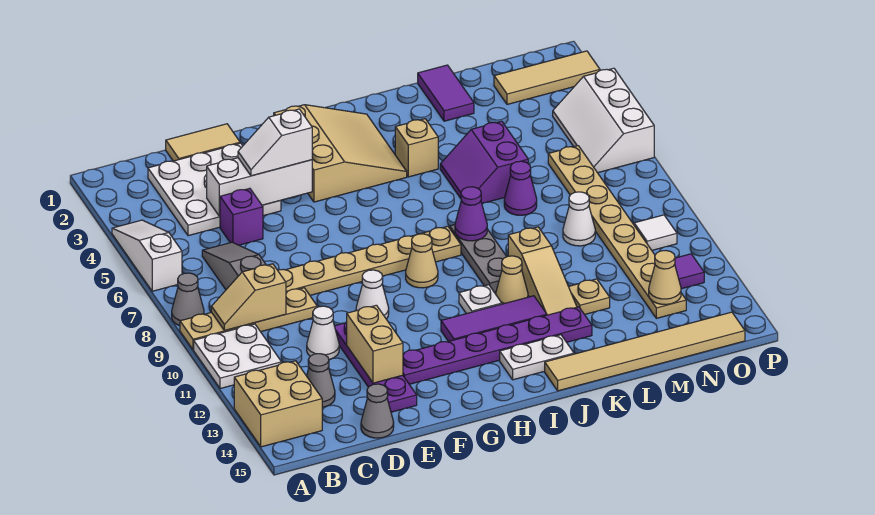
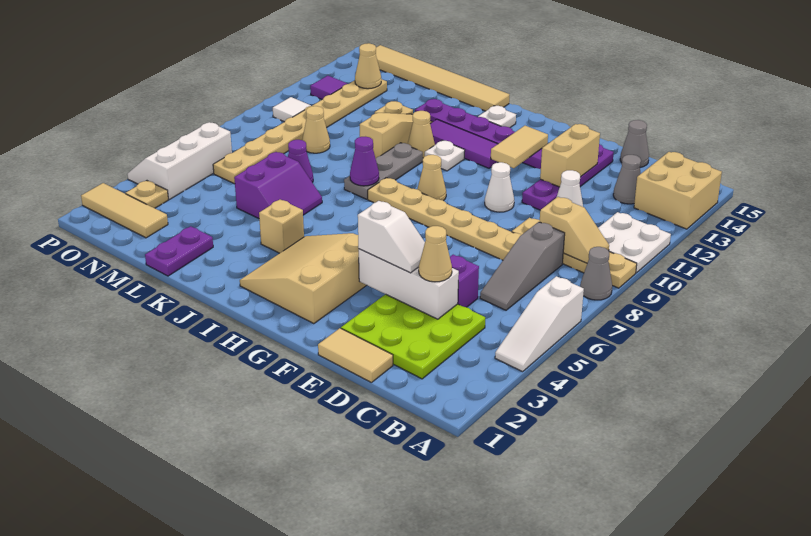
white plate C2:E4 level 1 -> lime plate C2:E4 level 1
none -> tan cone D4 level 3
none -> tan tile G12:G13 level 2
white plate I14:J14 level 1 -> white plate I14 level 1
purple tile L1:L2 level 1 -> purple plate L1:L2 level 1
white cone M9 level 1 -> tan cone M9 level 1
none -> tan plate O3 level 1
white slope O4:P6 level 1 top P -> white slope O4:P6 level 1 top O

